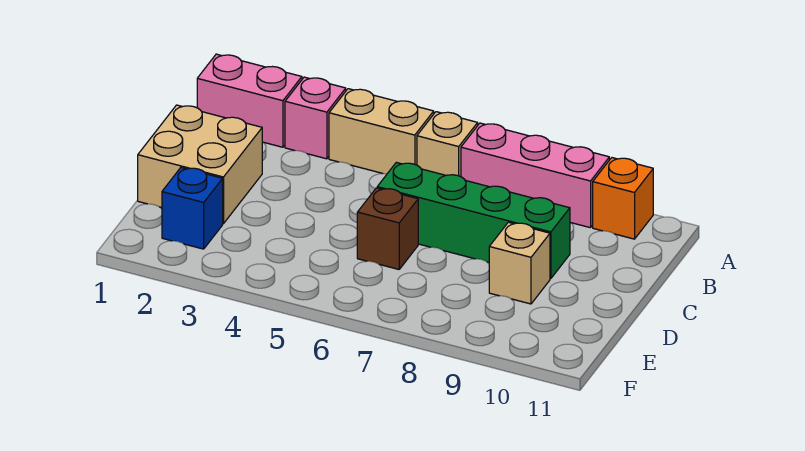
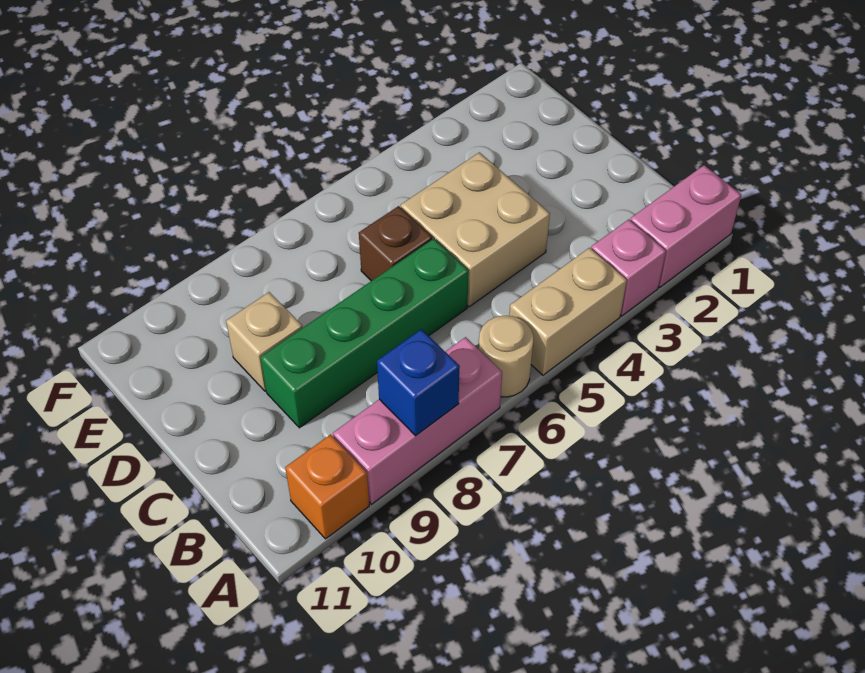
tan brick A6 level 1 -> tan round brick A6 level 1
tan brick C1:D2 level 1 -> tan brick C4:D5 level 1
blue brick E2 level 1 -> blue brick A8 level 2

